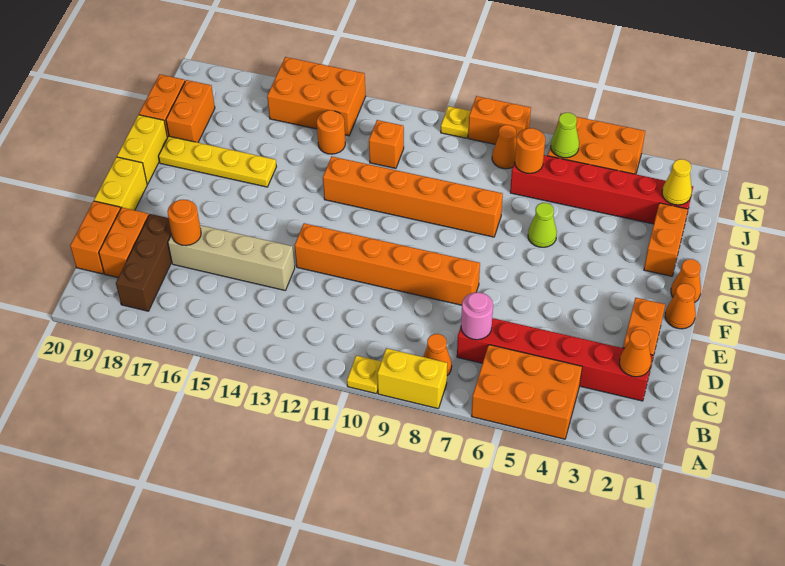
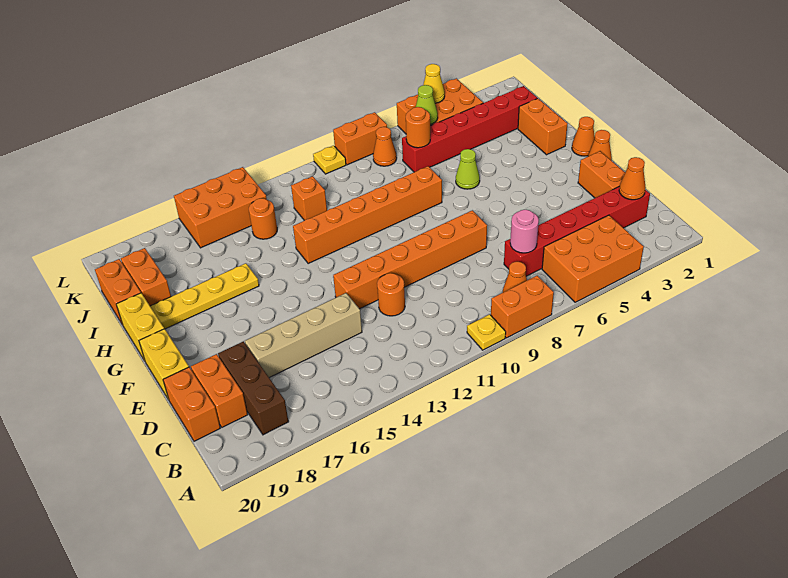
yellow brick A8:A9 level 1 -> orange brick A8:A9 level 1
orange round brick D17 level 2 -> orange round brick D12 level 1
yellow cone J2 level 2 -> yellow cone L5 level 2

